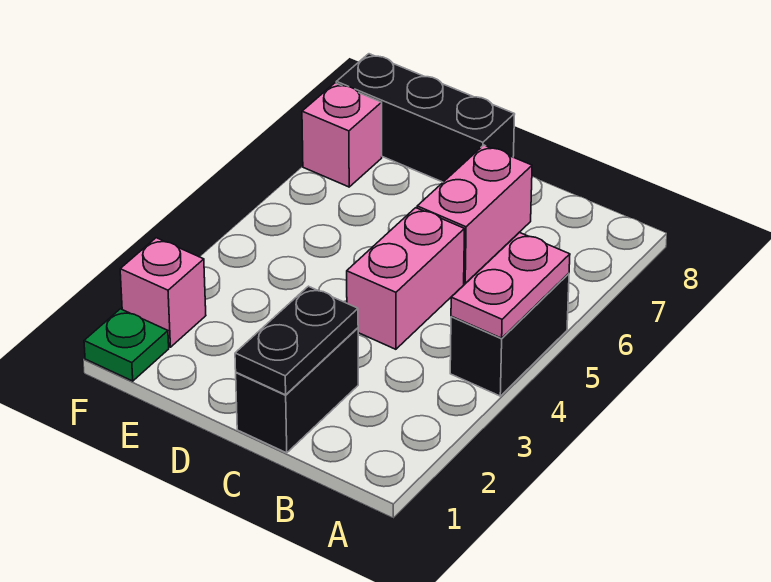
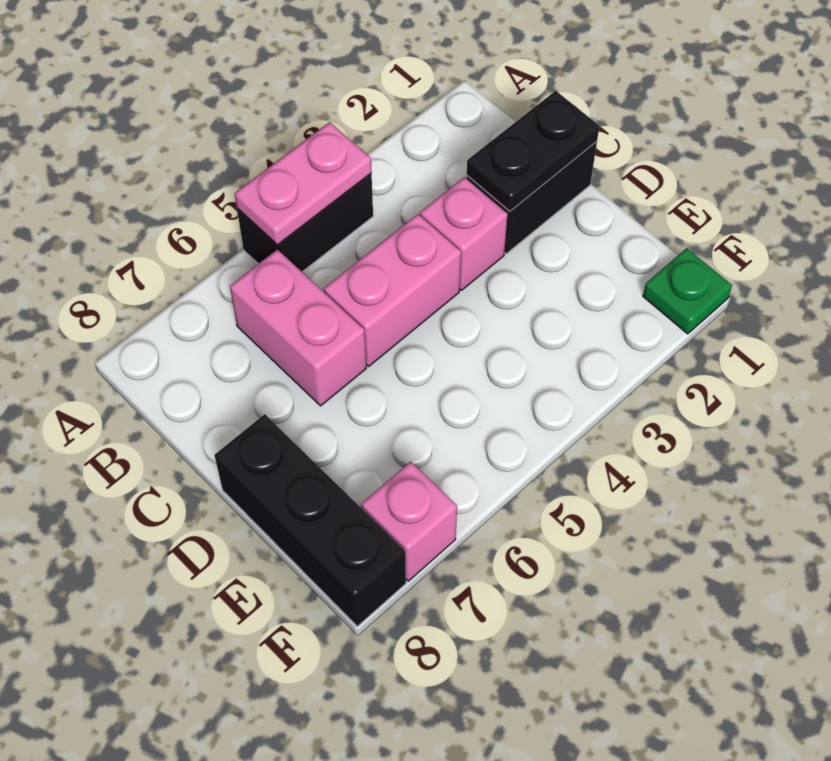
pink brick C6:C7 level 1 -> pink brick B6:C6 level 1
pink brick F2 level 1 -> pink brick C3 level 1

